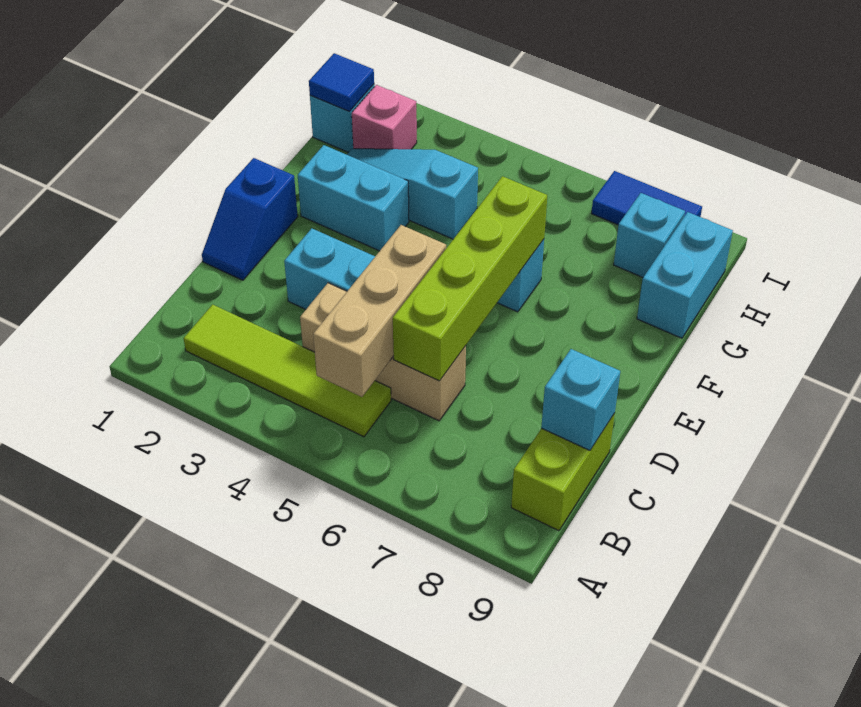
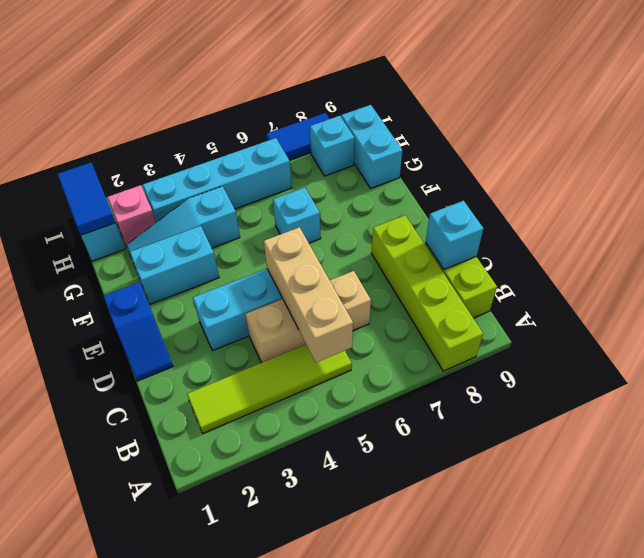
lime brick C6:F6 level 2 -> lime brick A8:D8 level 1
blue tile H1 level 2 -> blue tile H1:I1 level 2
none -> cyan brick H3:H6 level 1

